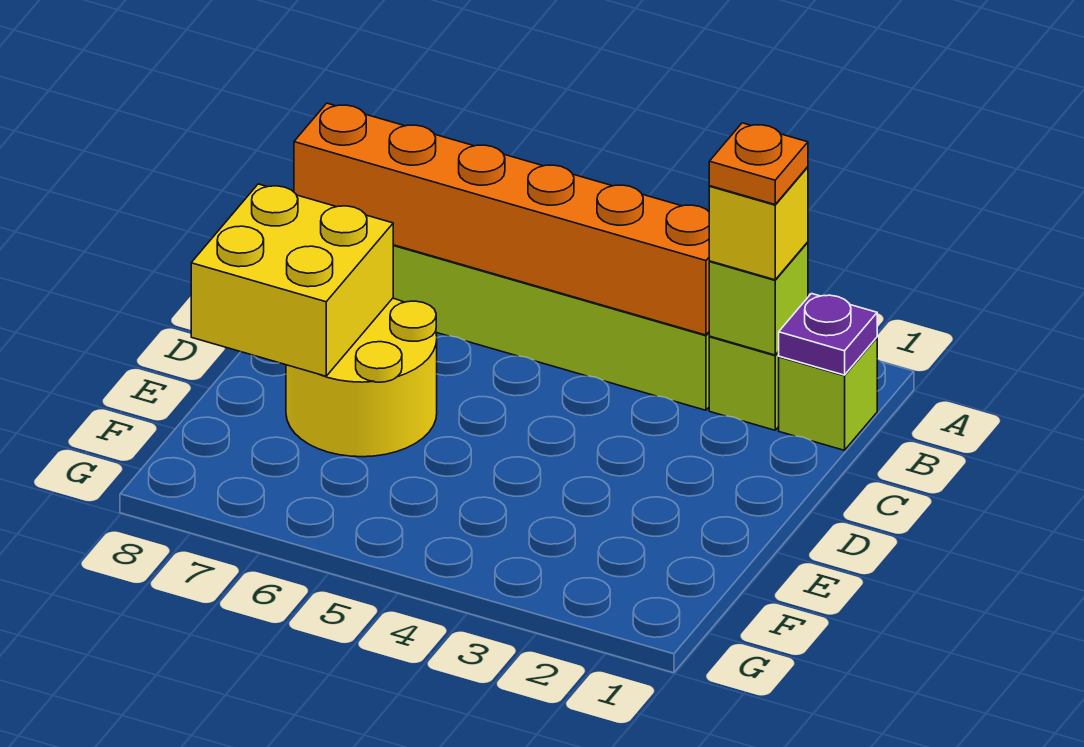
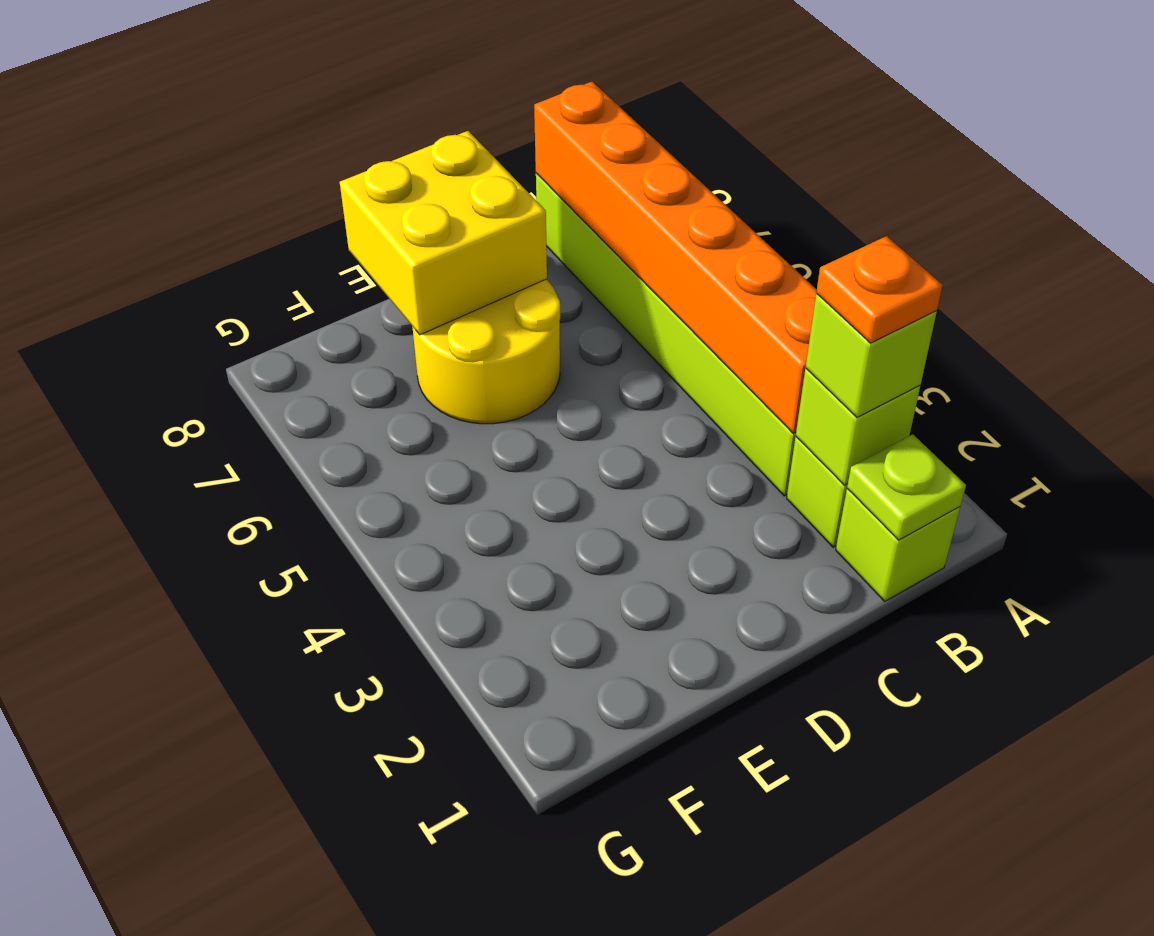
purple plate B1 level 2 -> lime plate B1 level 2
yellow brick B2 level 3 -> lime brick B2 level 3

